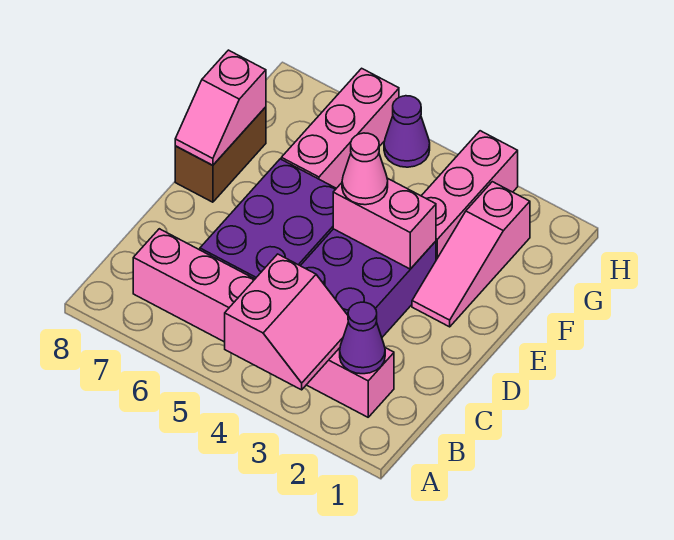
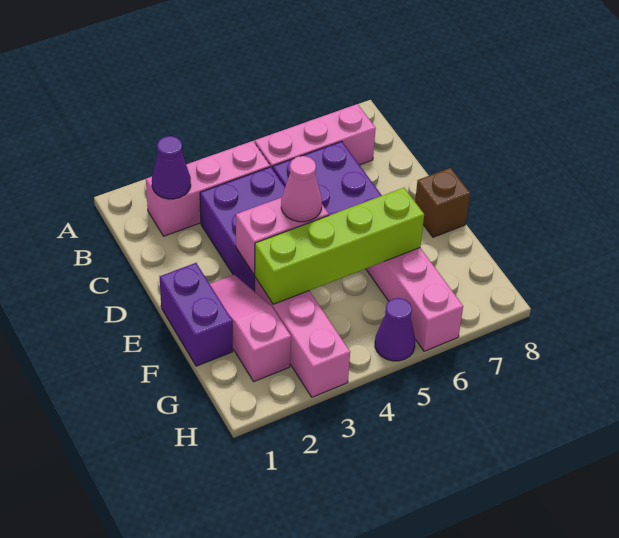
pink slope A3:B4 level 2 top 4 -> none
none -> purple brick E1:F1 level 1
brown brick E8:F8 level 1 -> brown brick E8 level 1
pink slope E8:F8 level 2 top F -> none
none -> lime brick F3:F6 level 2

